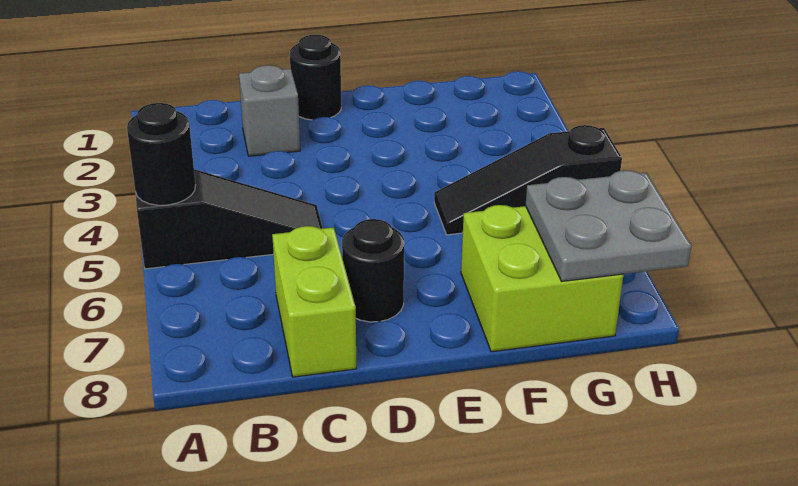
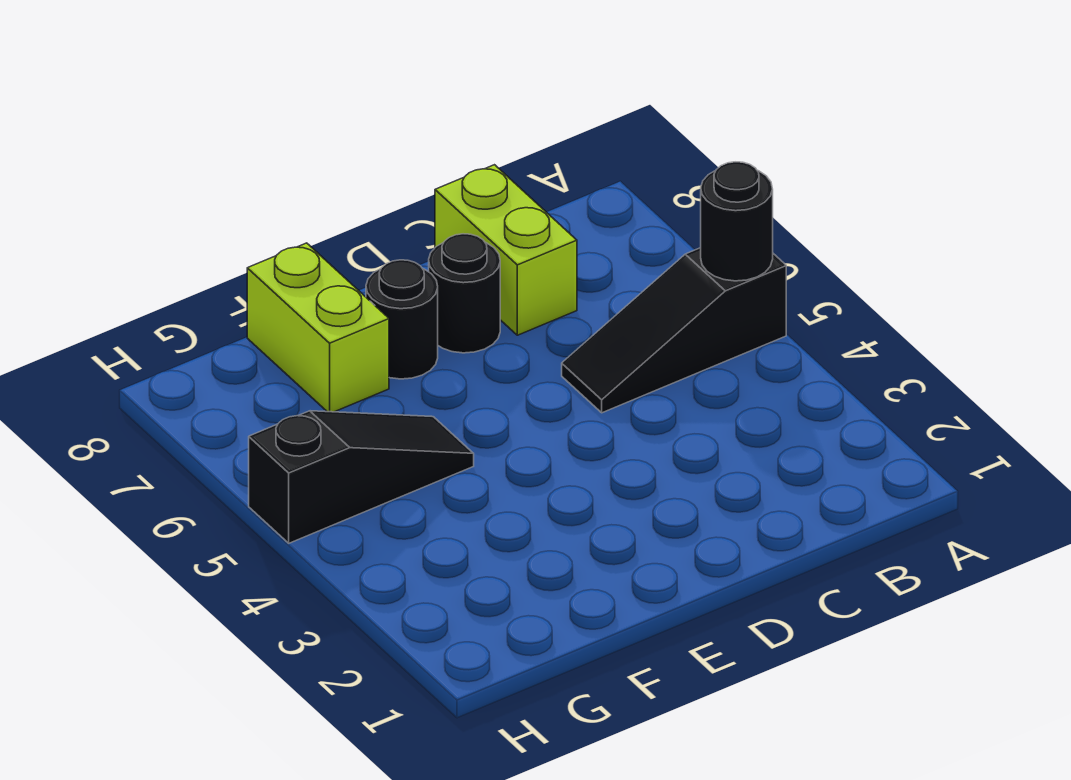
grey brick C2 level 1 -> none
black round brick D1 level 1 -> black round brick E7 level 1
lime brick F7:G8 level 1 -> lime brick F7:F8 level 1
grey plate G7:H8 level 2 -> none

